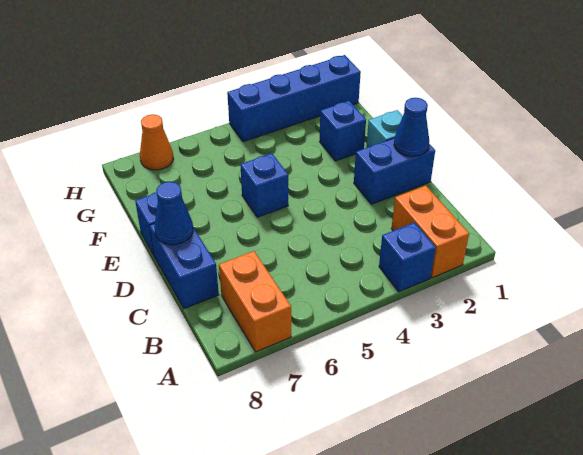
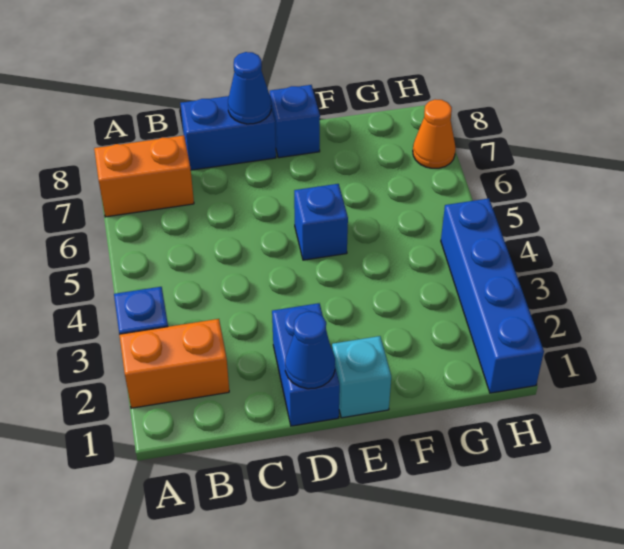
blue brick F2 level 1 -> none

